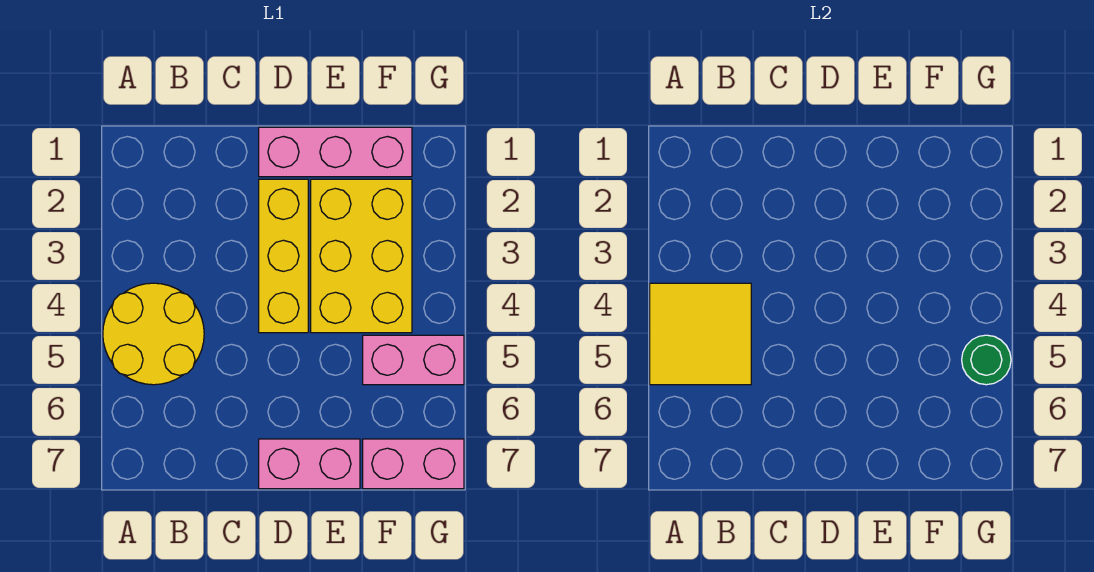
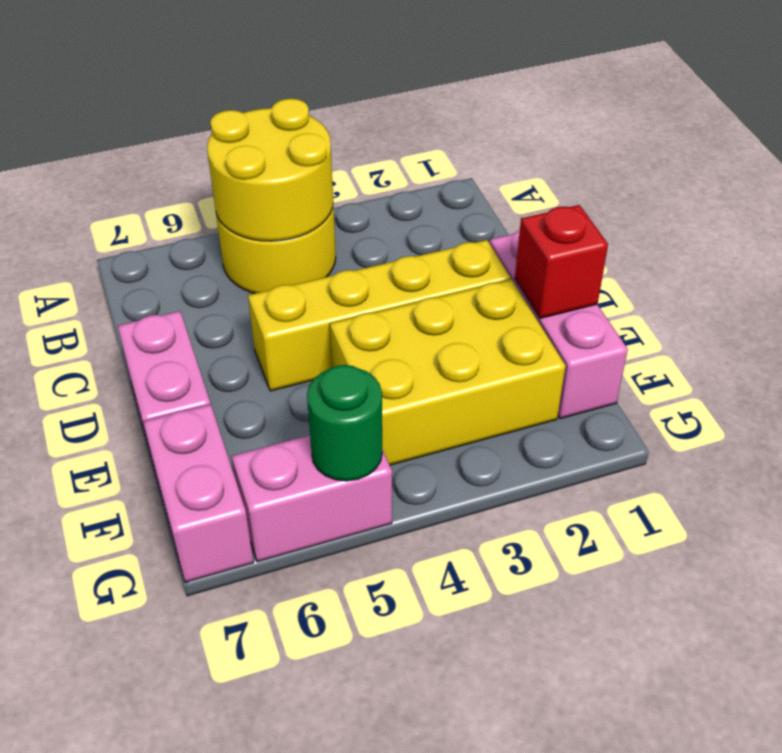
yellow tile A4:B5 level 2 -> yellow round brick A4:B5 level 2
yellow brick D2:D4 level 1 -> yellow brick D2:D5 level 1
none -> red brick E1 level 2
pink brick F5:G5 level 1 -> pink brick G5:G6 level 1

